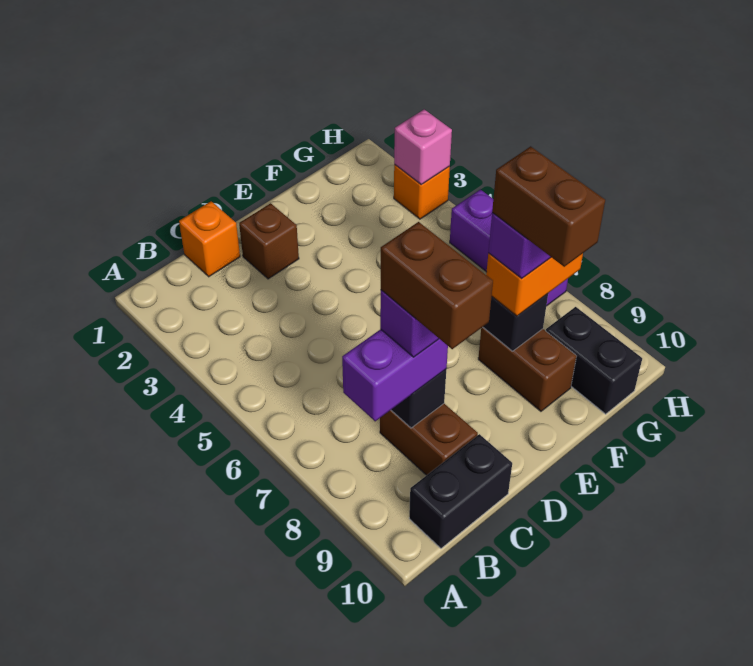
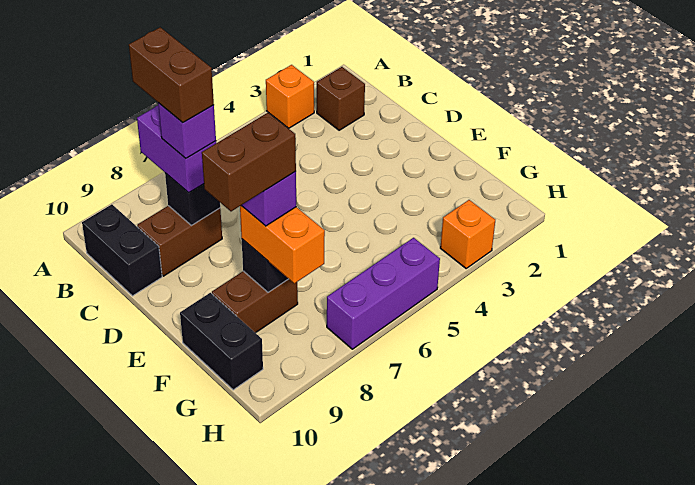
orange brick C1 level 1 -> orange brick A3 level 1
brown brick C8:C9 level 5 -> brown brick B8:C8 level 5
brown brick D2 level 1 -> brown brick B2 level 1
black brick G9:G10 level 1 -> black brick F10:G10 level 1
pink brick H3 level 2 -> none

